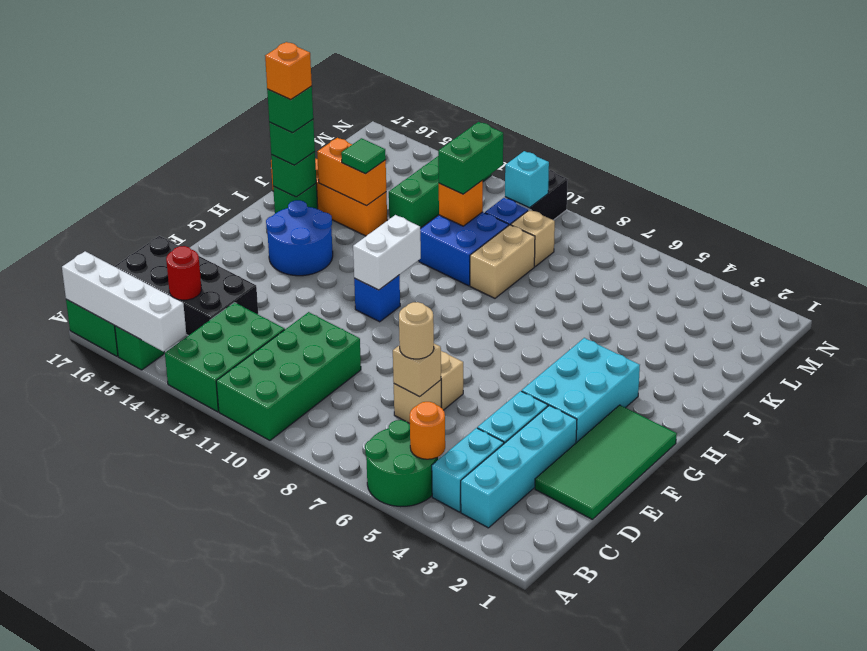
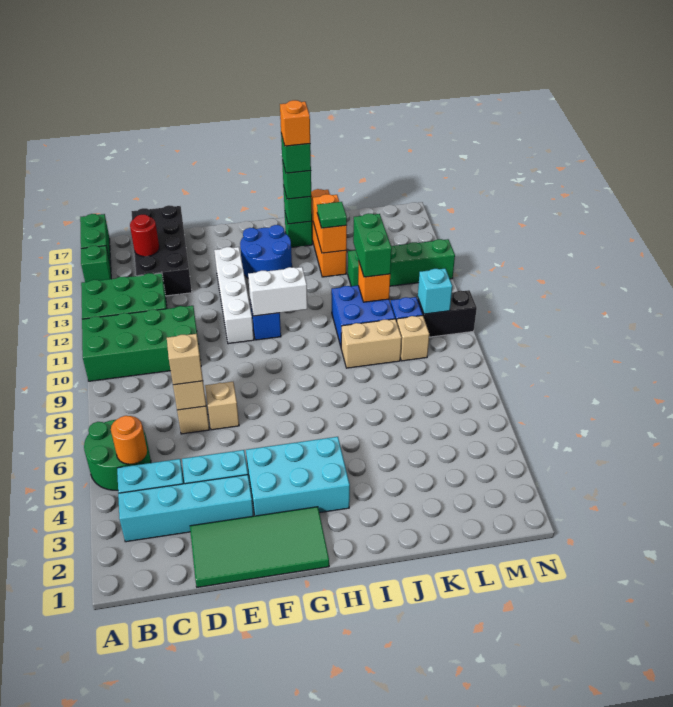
white brick A14:A17 level 2 -> white brick F11:F14 level 1
tan round brick D7 level 3 -> tan brick D7 level 3
green brick K11:L11 level 3 -> green brick K11:K12 level 3

